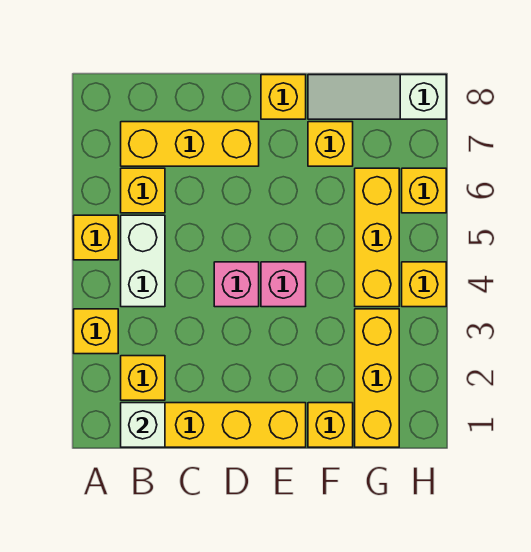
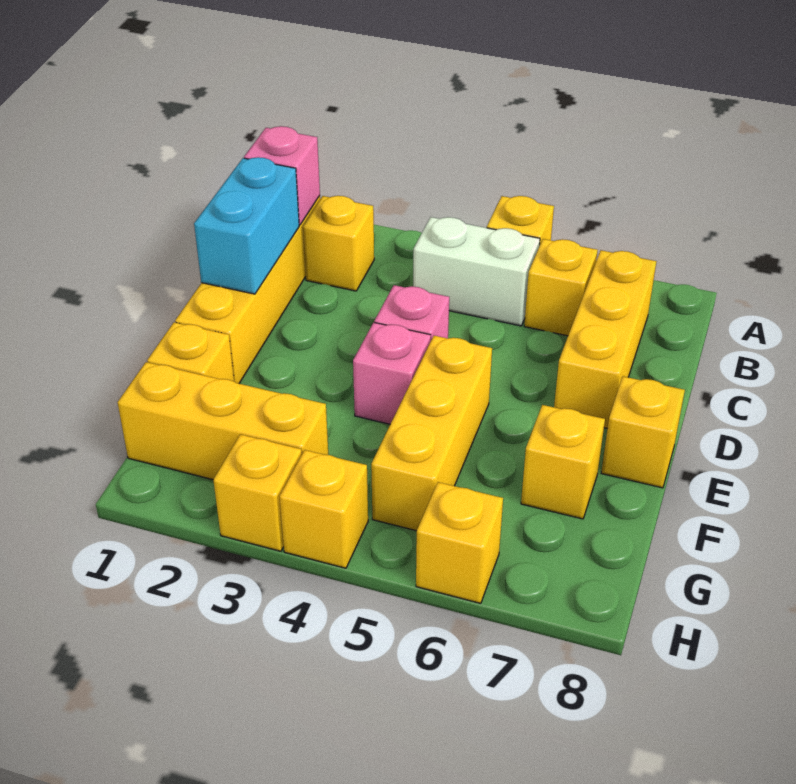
yellow brick A3 level 1 -> yellow brick H3 level 1
white brick B1 level 2 -> pink brick B1 level 2
none -> cyan brick C1:D1 level 2
white slope F8:H8 level 1 top H -> none
yellow brick G4:G6 level 1 -> yellow brick E5:G5 level 1

